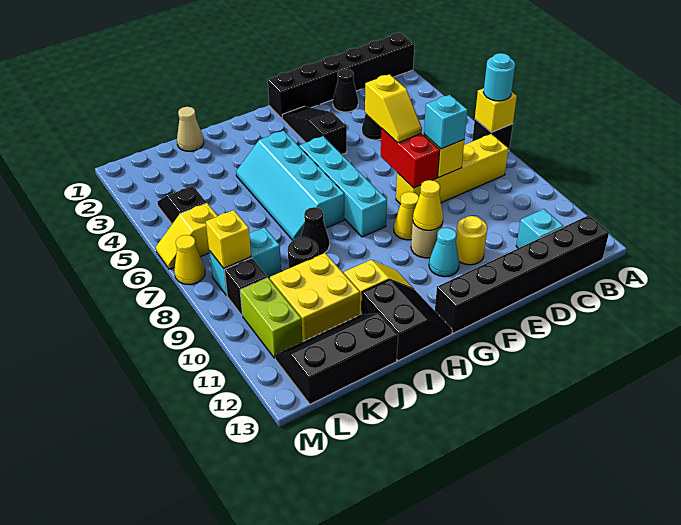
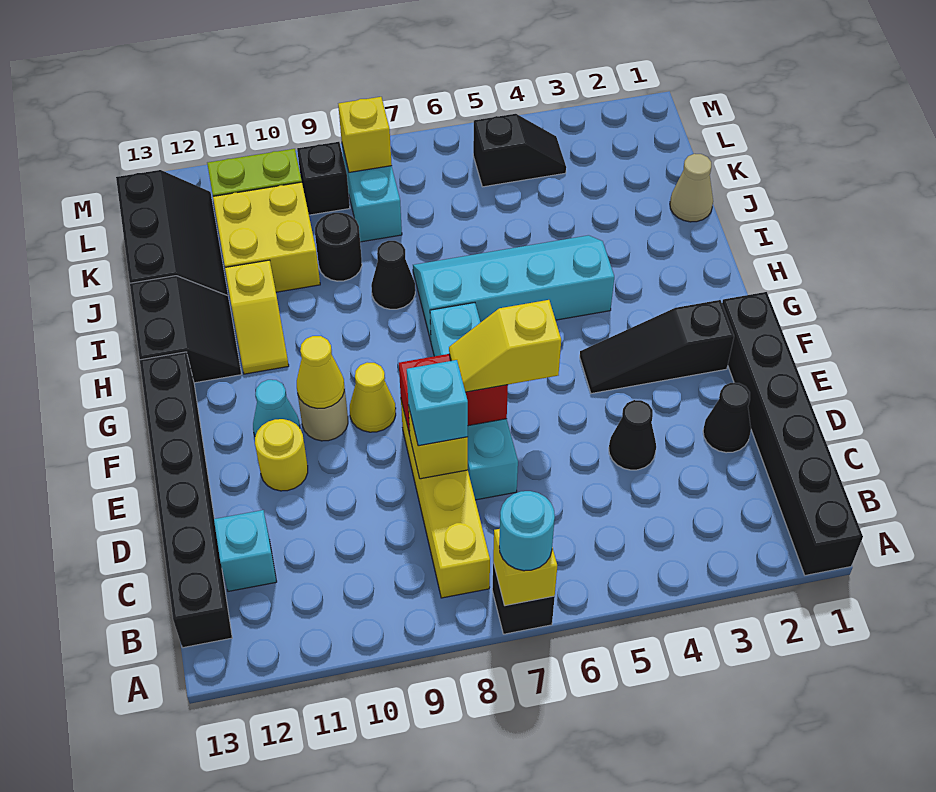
black slope F2:F4 level 1 top 4 -> black slope F2:F4 level 1 top 2
cyan brick G5:G8 level 1 -> cyan brick D7:G7 level 1
black slope H12:I13 level 1 top I -> black slope H12:I13 level 1 top 13
yellow slope L6:M6 level 1 top L -> none
yellow cone M7 level 1 -> none

